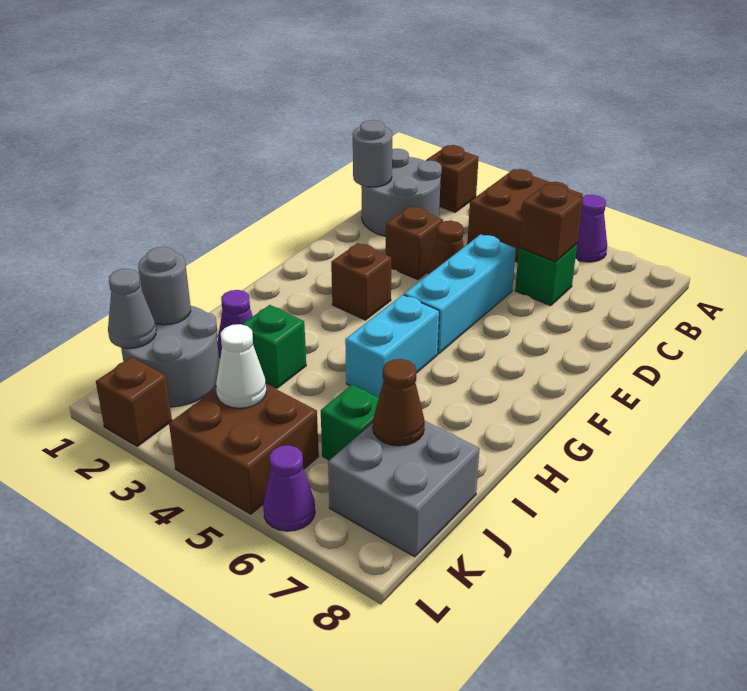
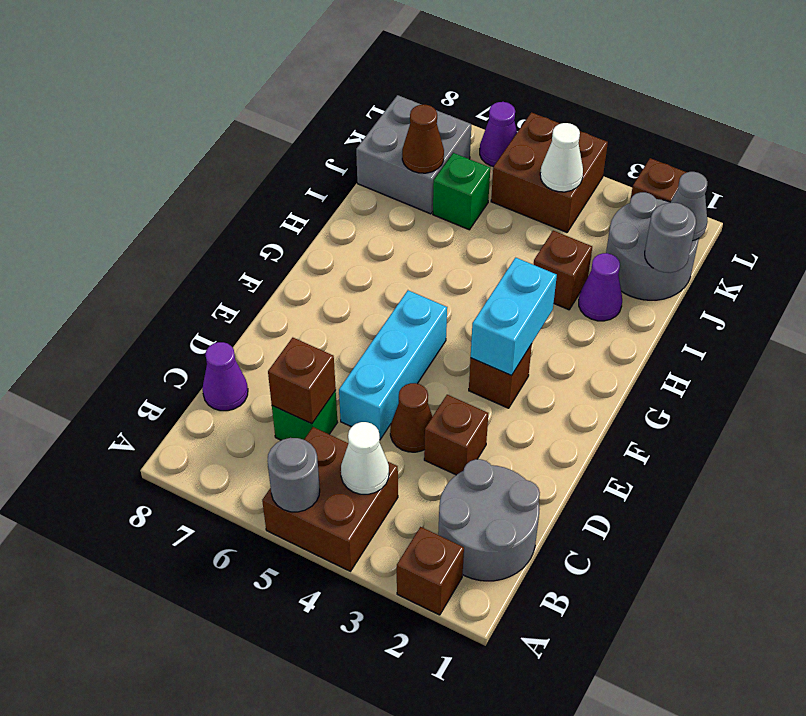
purple cone A6 level 1 -> purple cone C8 level 1
none -> white cone B4 level 2
grey round brick C1 level 2 -> grey round brick A5 level 2
cyan brick G5:H5 level 1 -> cyan brick F3:G3 level 2
green brick I3 level 1 -> brown brick I3 level 1

